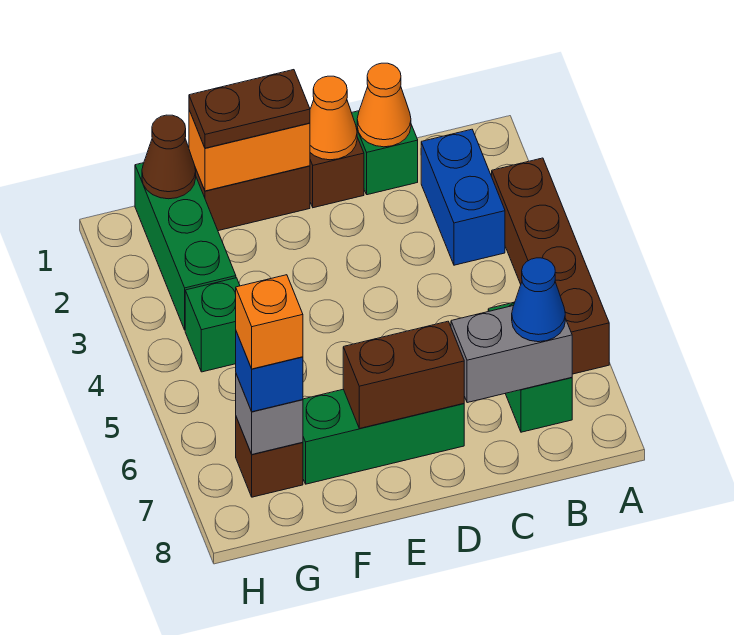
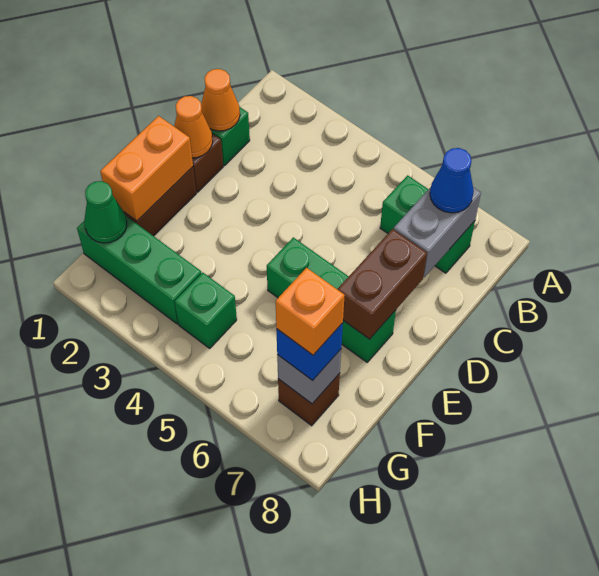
brown brick A3:A6 level 1 -> none
blue brick B2:B3 level 1 -> none
green brick D7:F7 level 1 -> green brick E5:E7 level 1
brown plate E1:F1 level 3 -> none
brown cone G1 level 2 -> green cone G1 level 2

